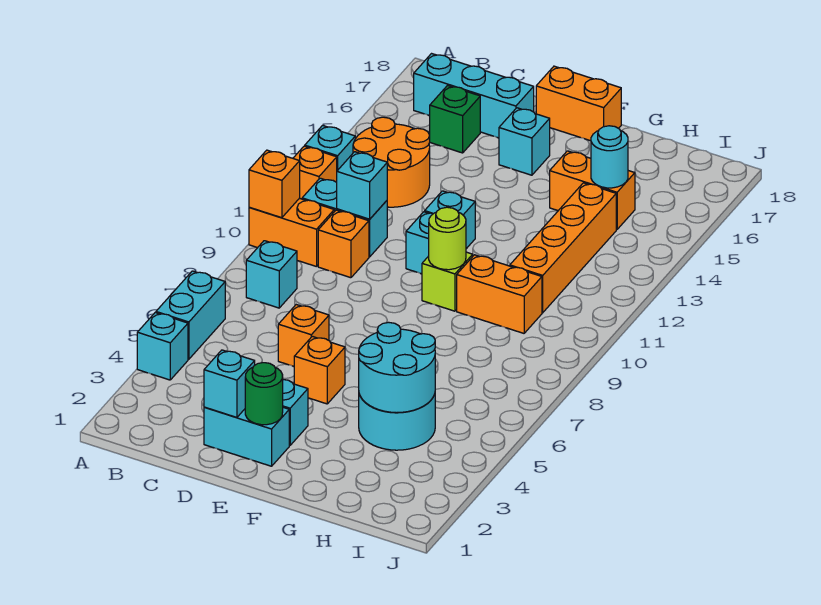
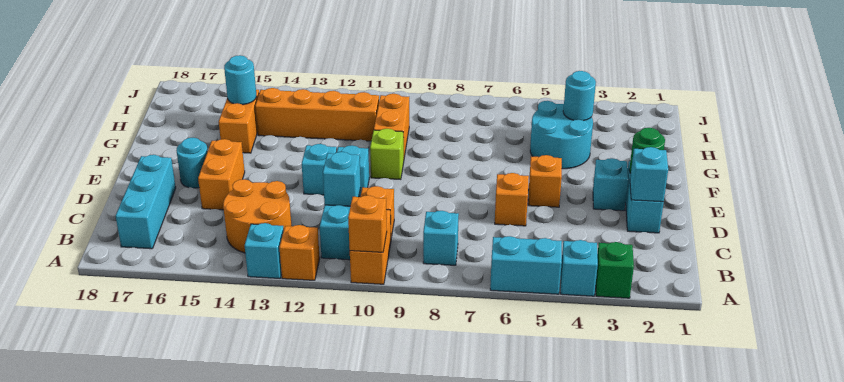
green brick C16 level 1 -> green brick A3 level 1
cyan brick E16 level 1 -> cyan round brick E16 level 1
orange brick E18:F18 level 1 -> orange brick D15:E15 level 1
lime round brick F10 level 2 -> none
cyan round brick G4:H5 level 2 -> cyan round brick H4 level 2

